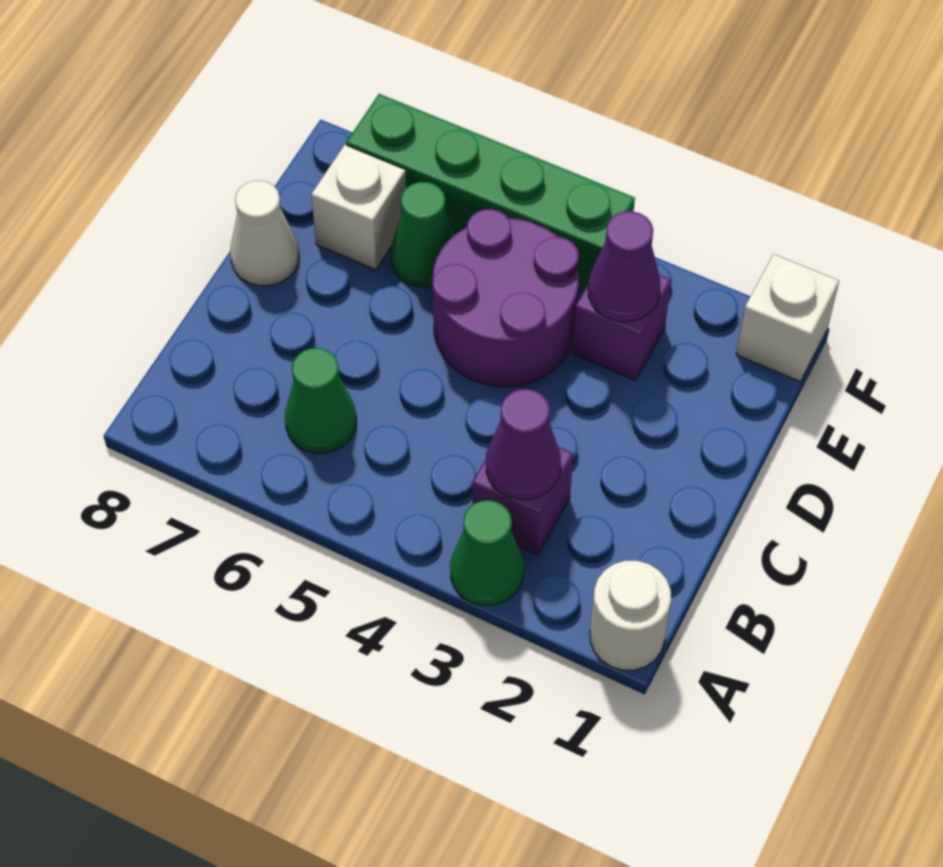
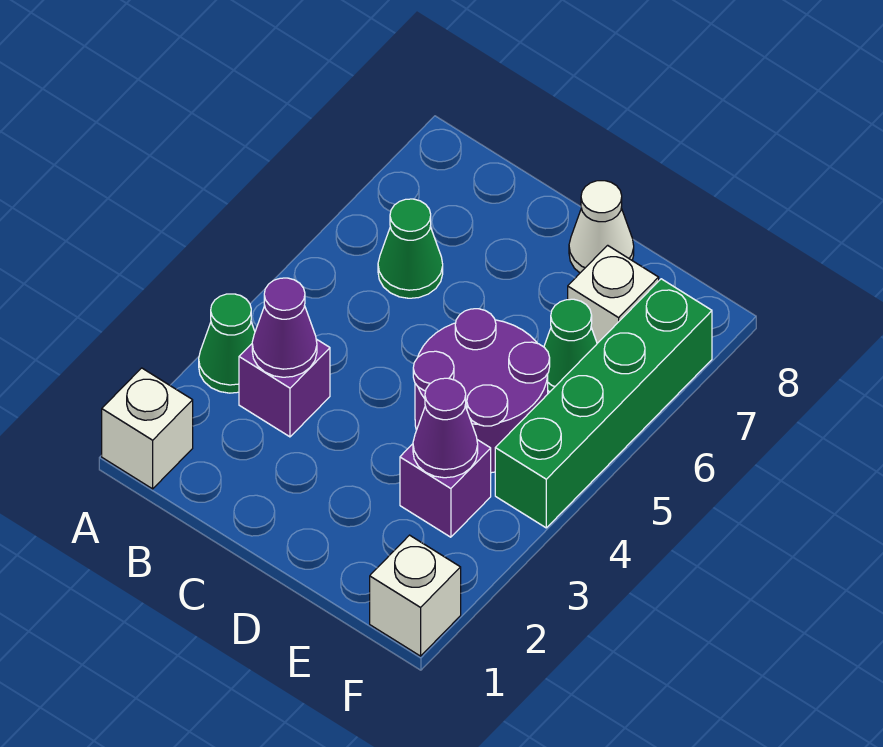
white round brick A1 level 1 -> white brick A1 level 1

